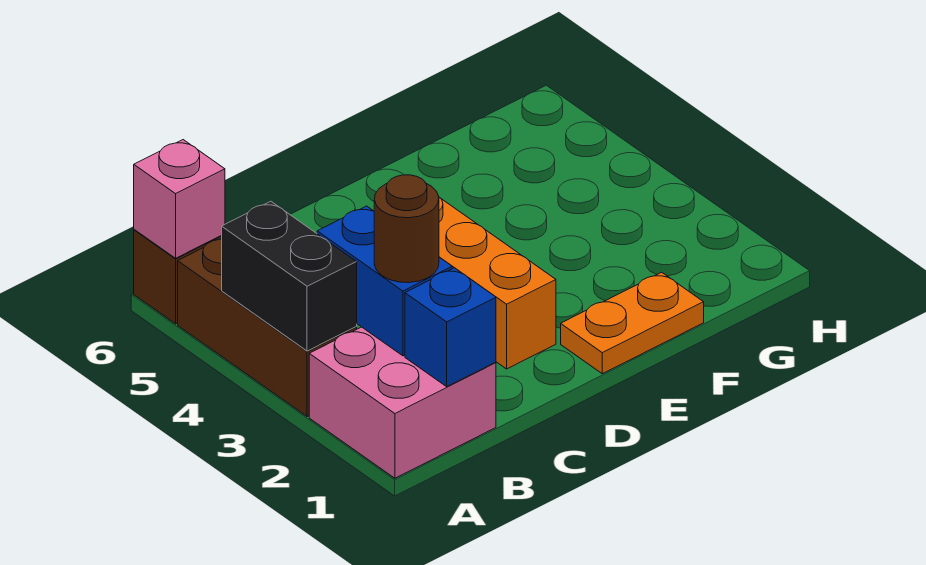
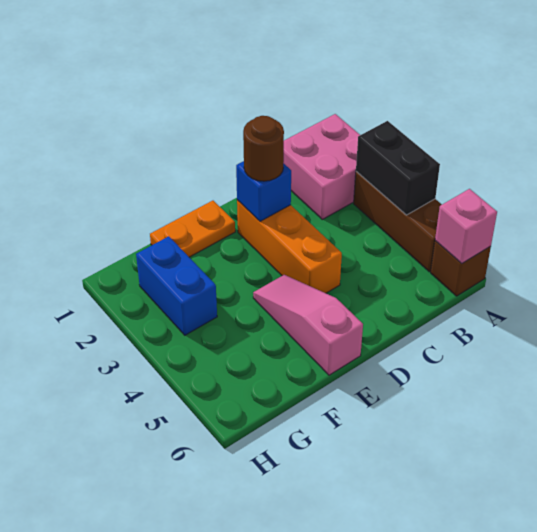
blue brick B1 level 2 -> blue brick D2 level 2
blue brick B2:B3 level 2 -> blue brick G2:G3 level 1
brown round brick B2 level 3 -> brown round brick D2 level 3
none -> pink slope E4:E6 level 1 top 6

